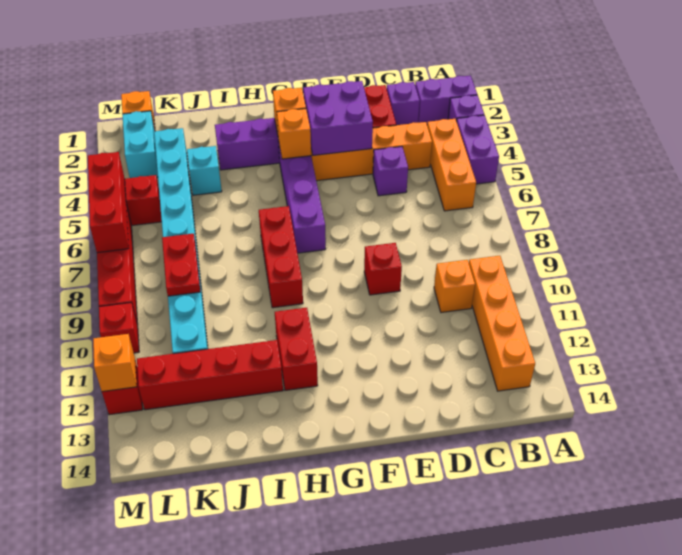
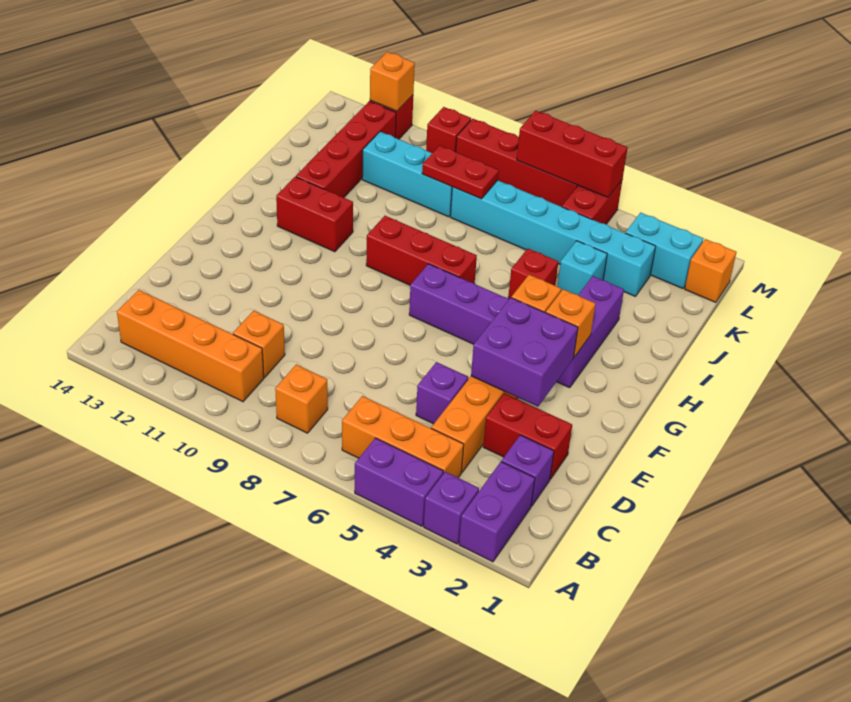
none -> orange brick B8 level 1
red brick E9 level 1 -> red brick I5 level 1

